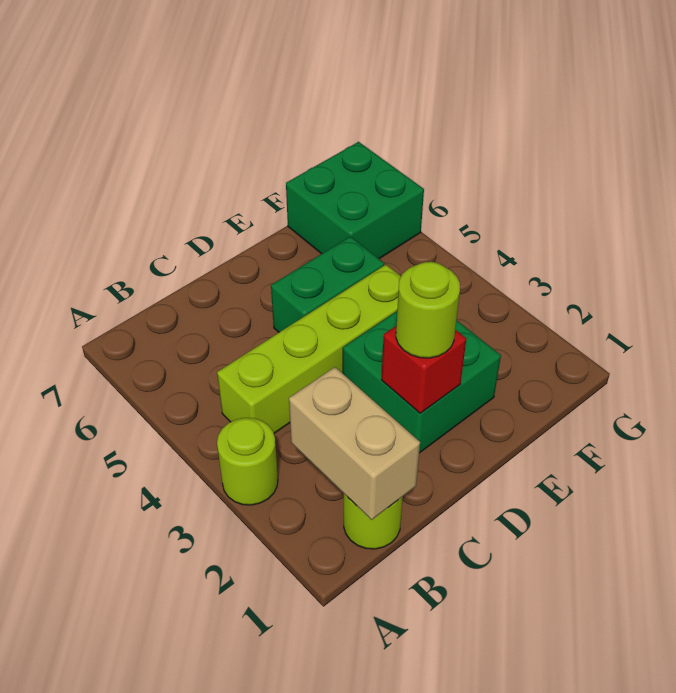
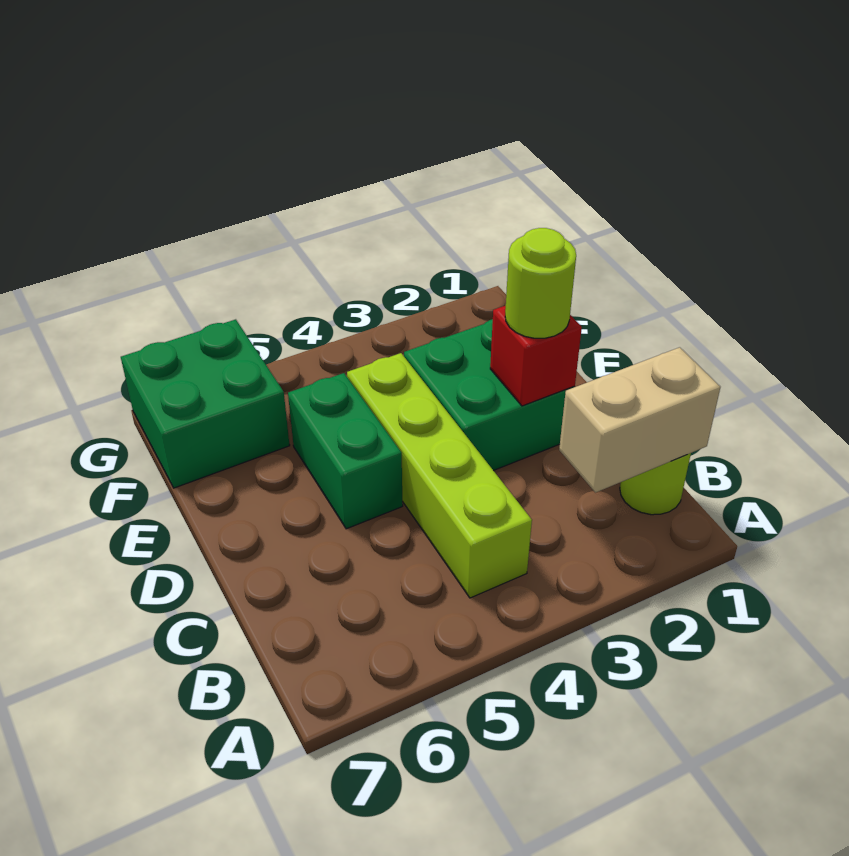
lime round brick A3 level 1 -> none

